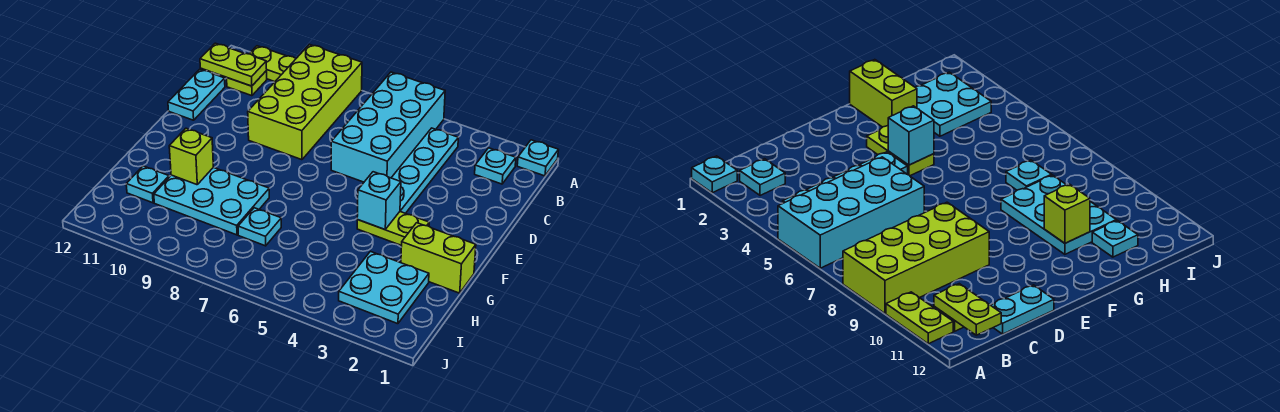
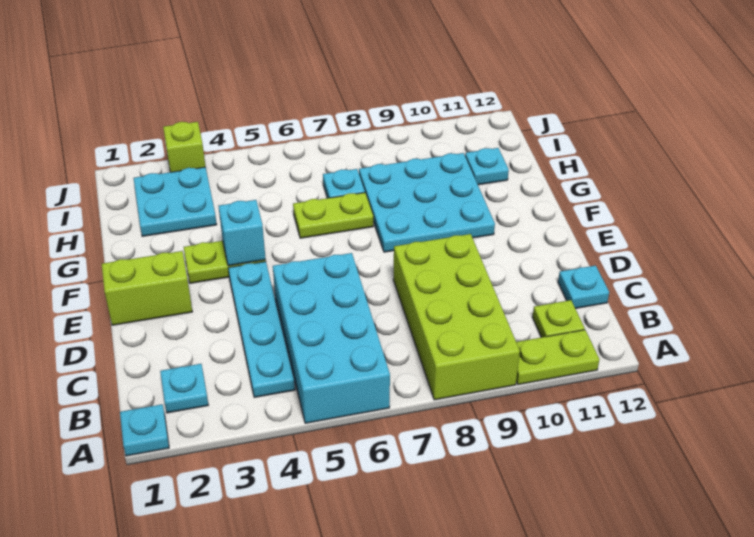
lime plate B11:B12 level 2 -> lime plate G6:G7 level 1
cyan plate C12:D12 level 1 -> cyan plate C12 level 1
lime brick G1:G2 level 1 -> lime brick E1:E2 level 1
cyan plate G8:H10 level 1 -> cyan plate F8:H10 level 1
lime brick G10 level 2 -> lime brick J3 level 1

